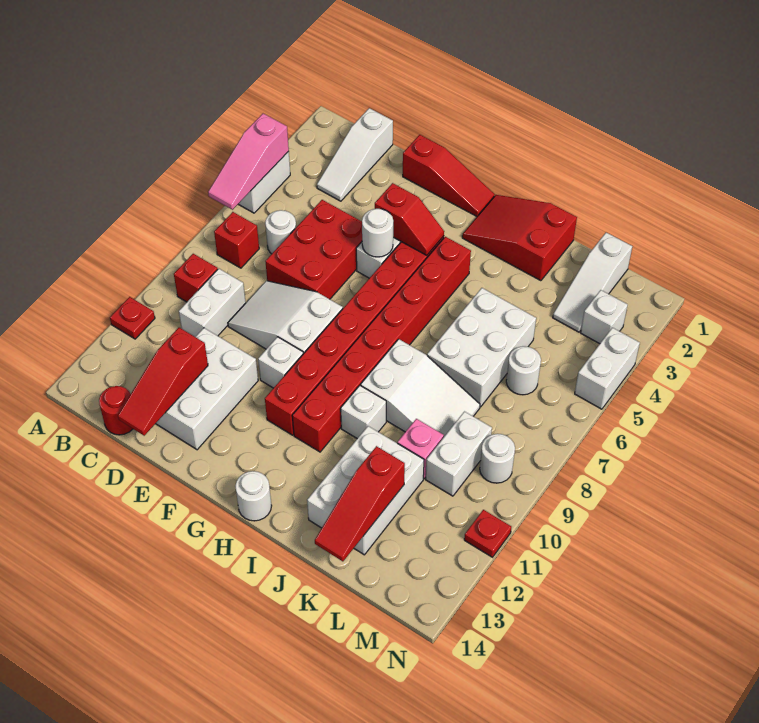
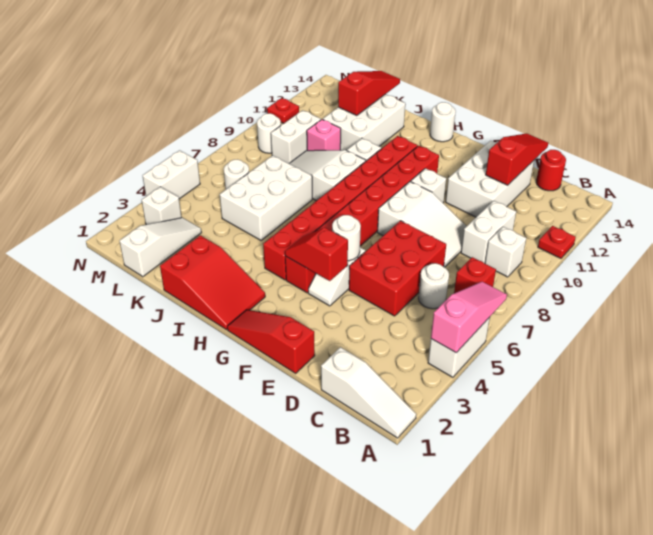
red brick B9 level 1 -> white brick B9 level 1
white slope C1:C3 level 1 top 1 -> white slope A1:C1 level 1 top C

